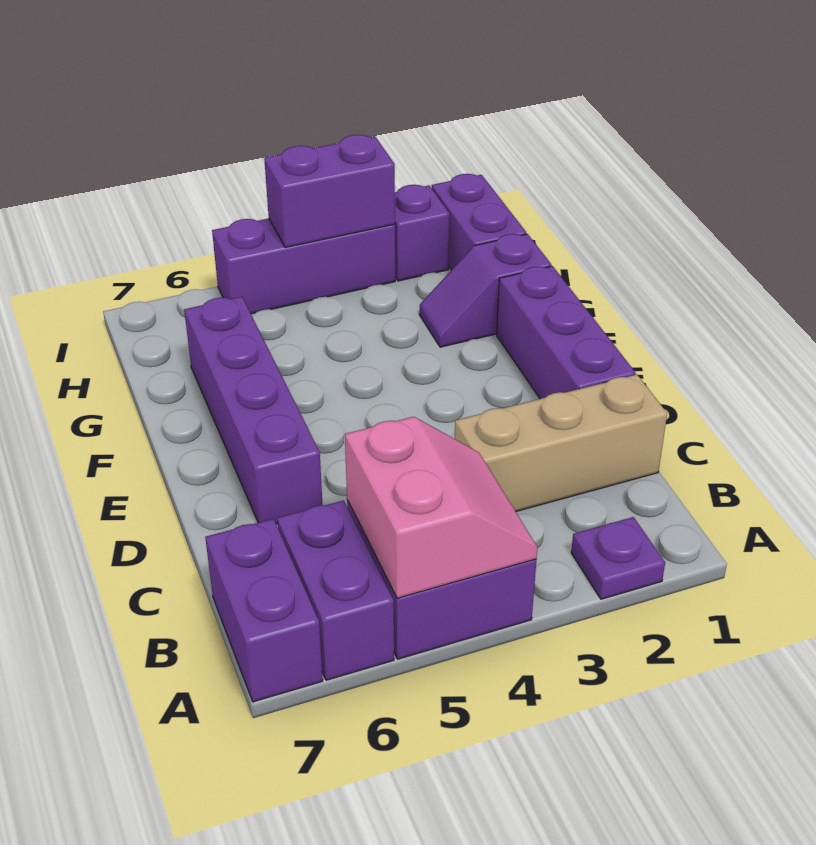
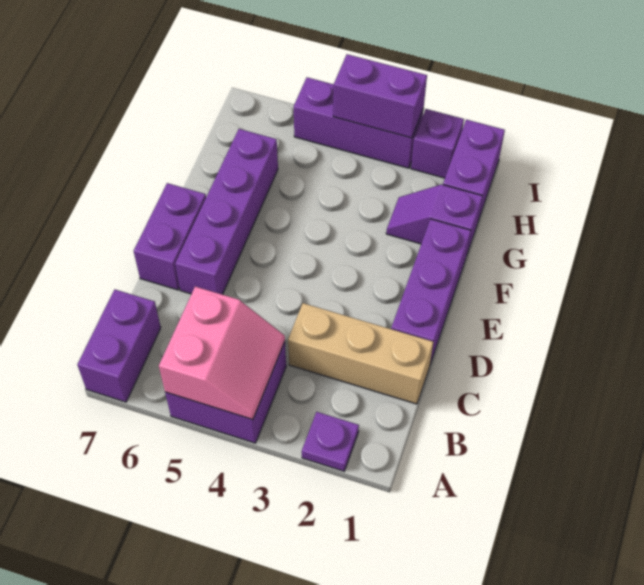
purple brick A6:B6 level 1 -> purple brick D7:E7 level 1

